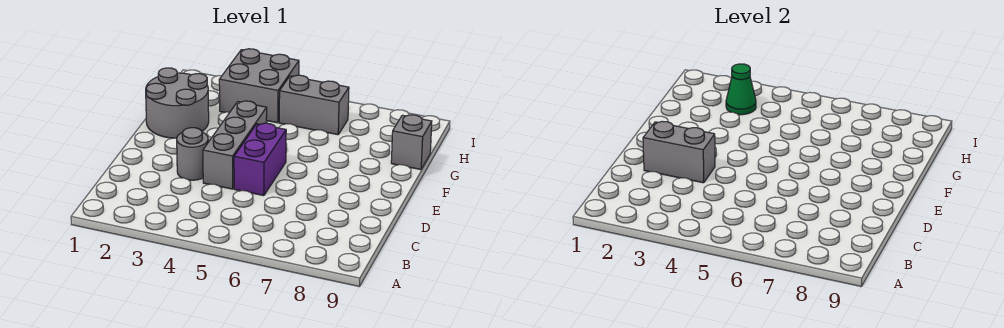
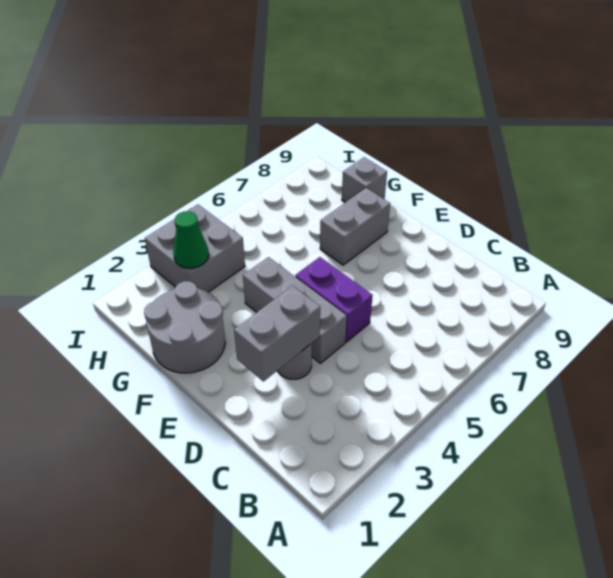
grey brick H5:H6 level 1 -> grey brick F7:F8 level 1

